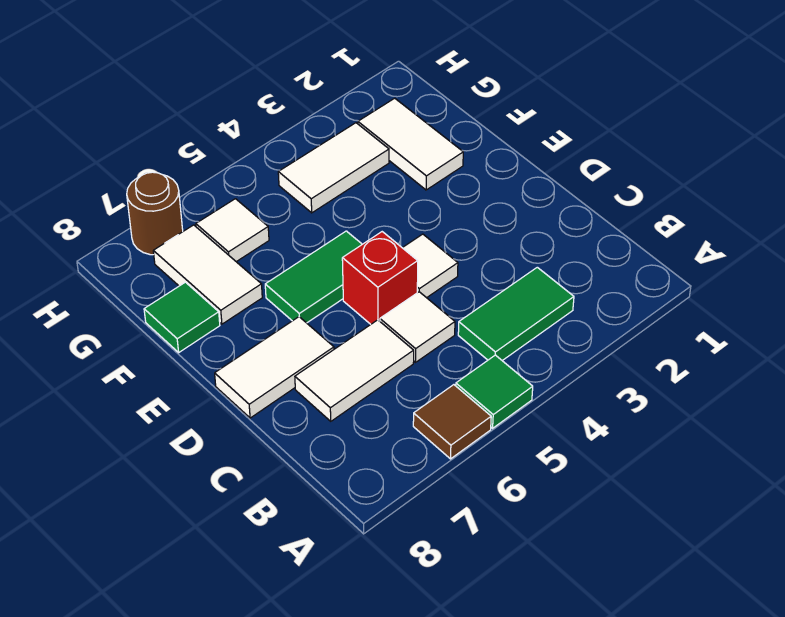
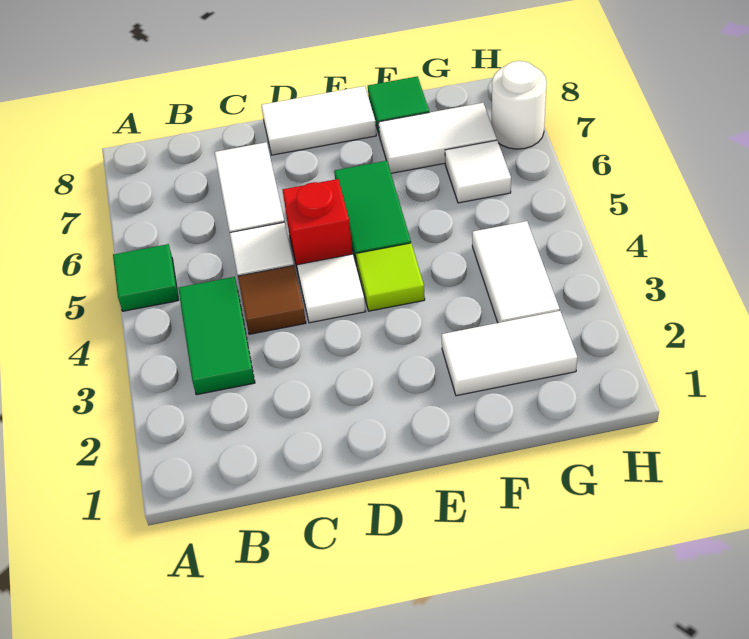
brown tile A6 level 1 -> brown tile C4 level 1
white tile D7:D8 level 1 -> white tile D8:E8 level 1
none -> lime tile E4 level 1
brown round brick H7 level 1 -> white round brick H7 level 1

